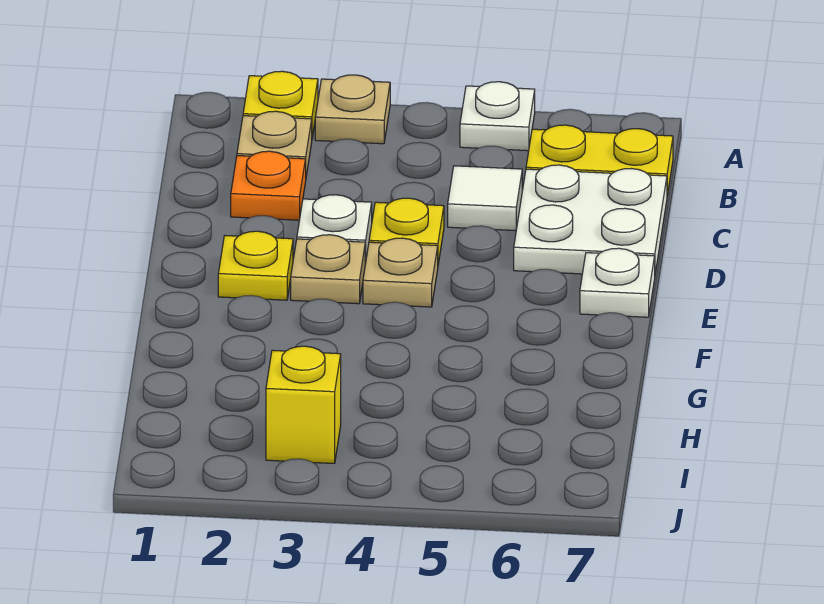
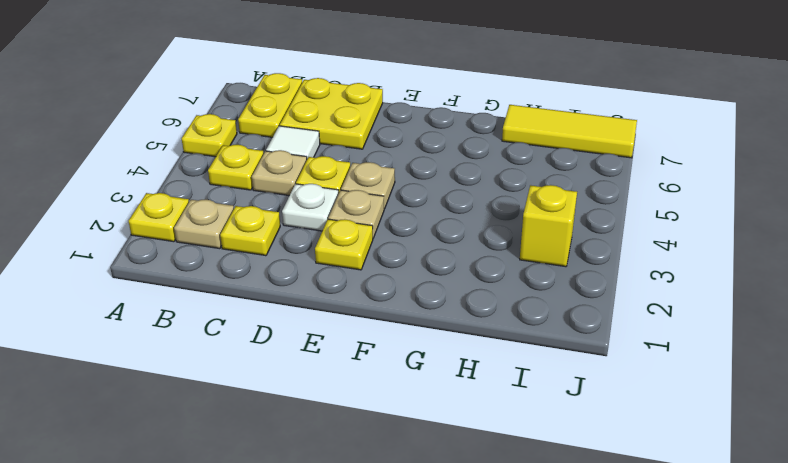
tan plate A3 level 1 -> tan plate C4 level 1
white plate A5 level 1 -> yellow plate A5 level 1
none -> yellow plate B4 level 1
orange plate C2 level 1 -> yellow plate C2 level 1
white plate C6:D7 level 1 -> yellow plate C6:D7 level 1
white plate E7 level 1 -> none
none -> yellow tile H7:J7 level 1

